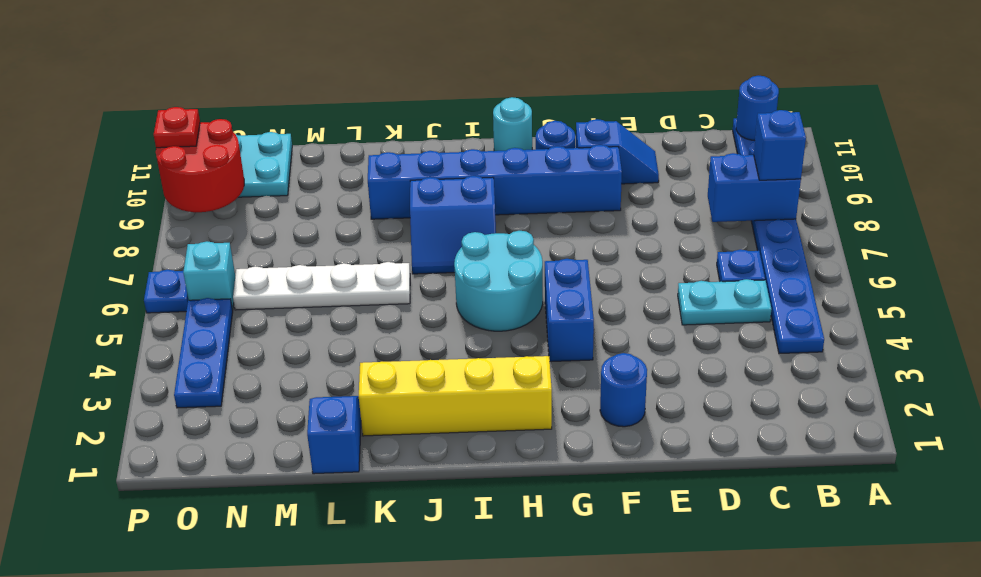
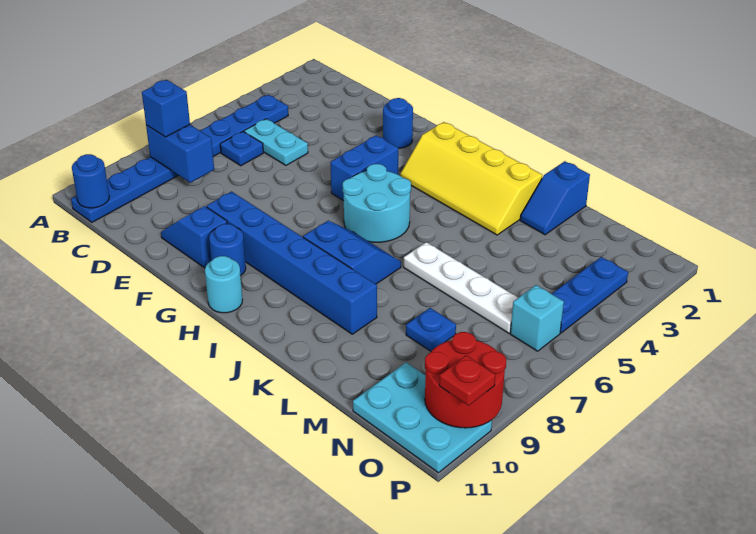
blue plate P6 level 1 -> blue plate M8 level 1

